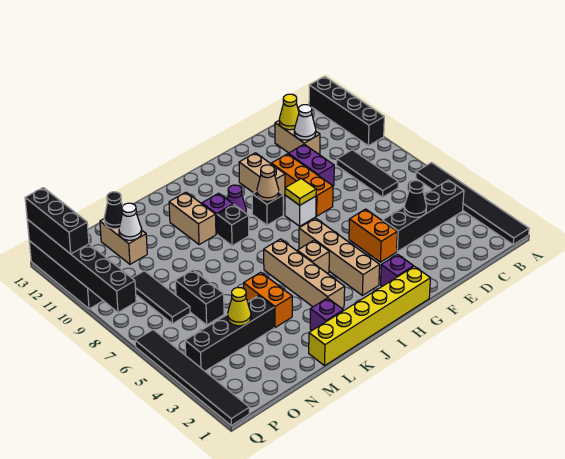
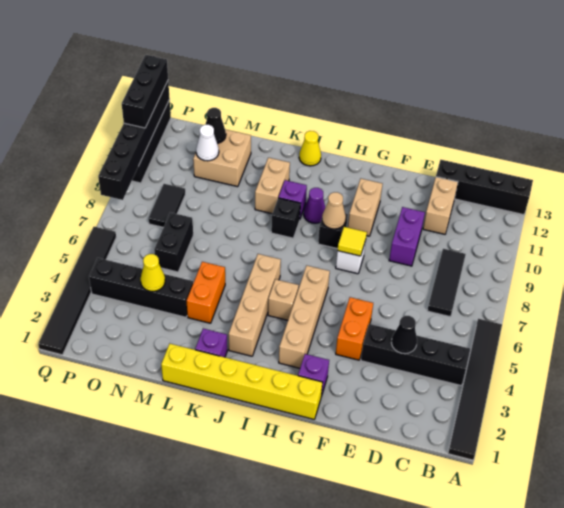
black brick A10:A13 level 1 -> black brick A13:D13 level 1
white cone D11 level 2 -> none
yellow cone D12 level 2 -> yellow cone J13 level 1
orange brick F8:F10 level 1 -> none
tan brick N11:N12 level 1 -> tan brick M11:N12 level 1
black tile O7:O9 level 1 -> black tile O8:O9 level 1

